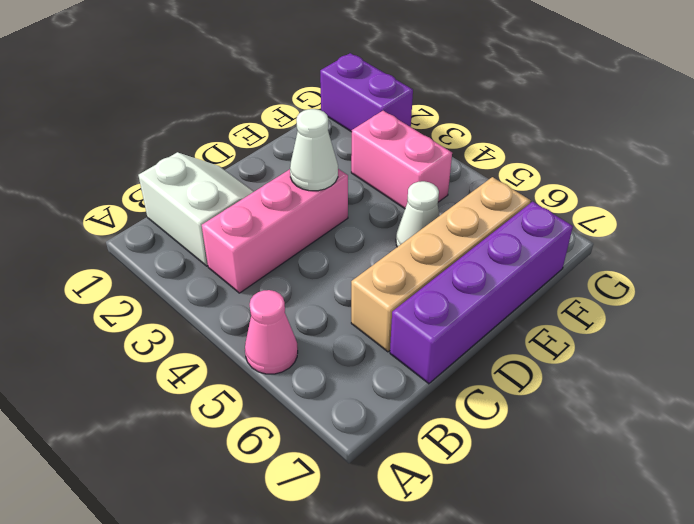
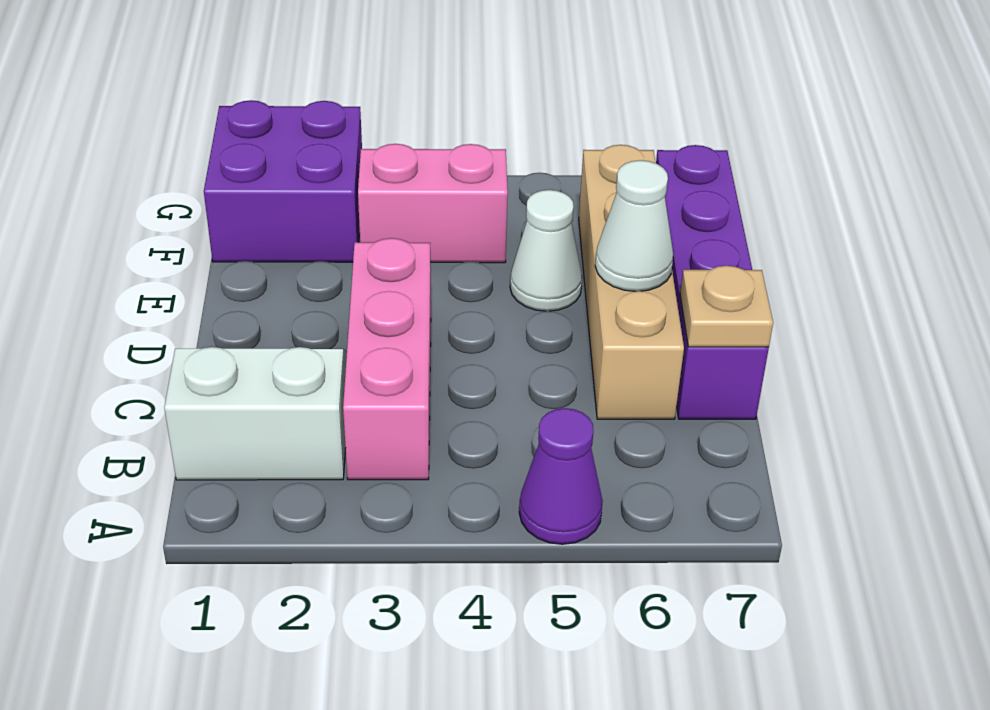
pink cone A5 level 1 -> purple cone A5 level 1
none -> tan plate C7 level 2
white cone D3 level 2 -> white cone D6 level 2
purple brick G1:G2 level 1 -> purple brick F1:G2 level 1

